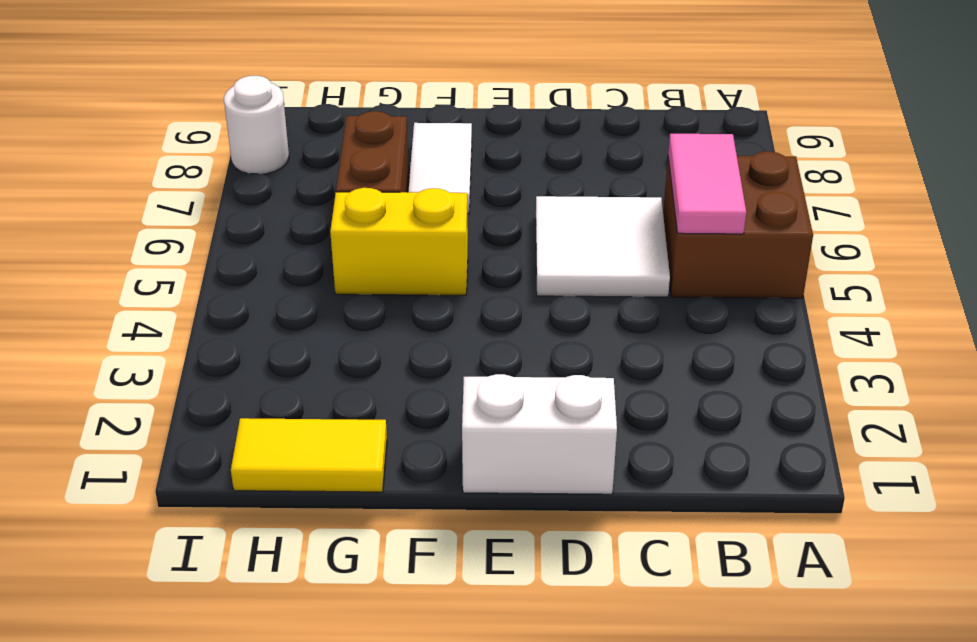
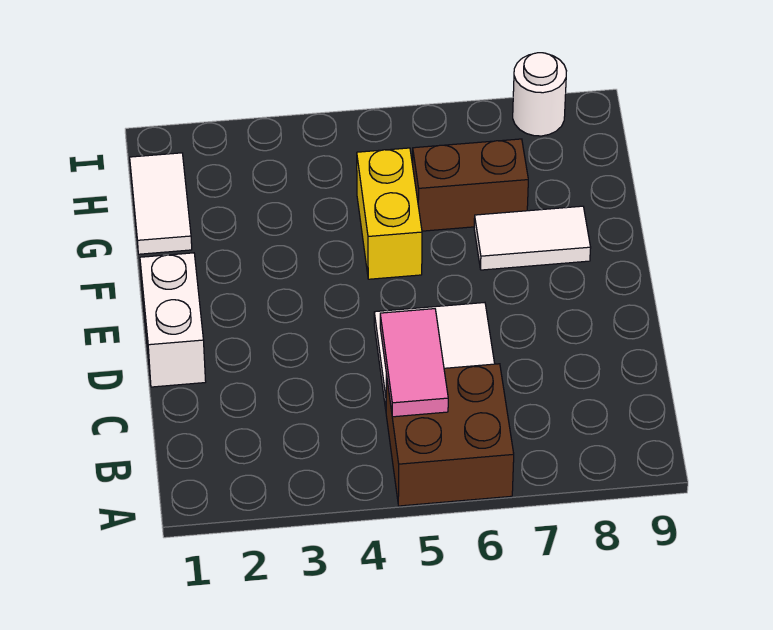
pink tile B5:B6 level 2 -> pink tile B5:C5 level 2
yellow tile G1:H1 level 1 -> white tile G1:H1 level 1

